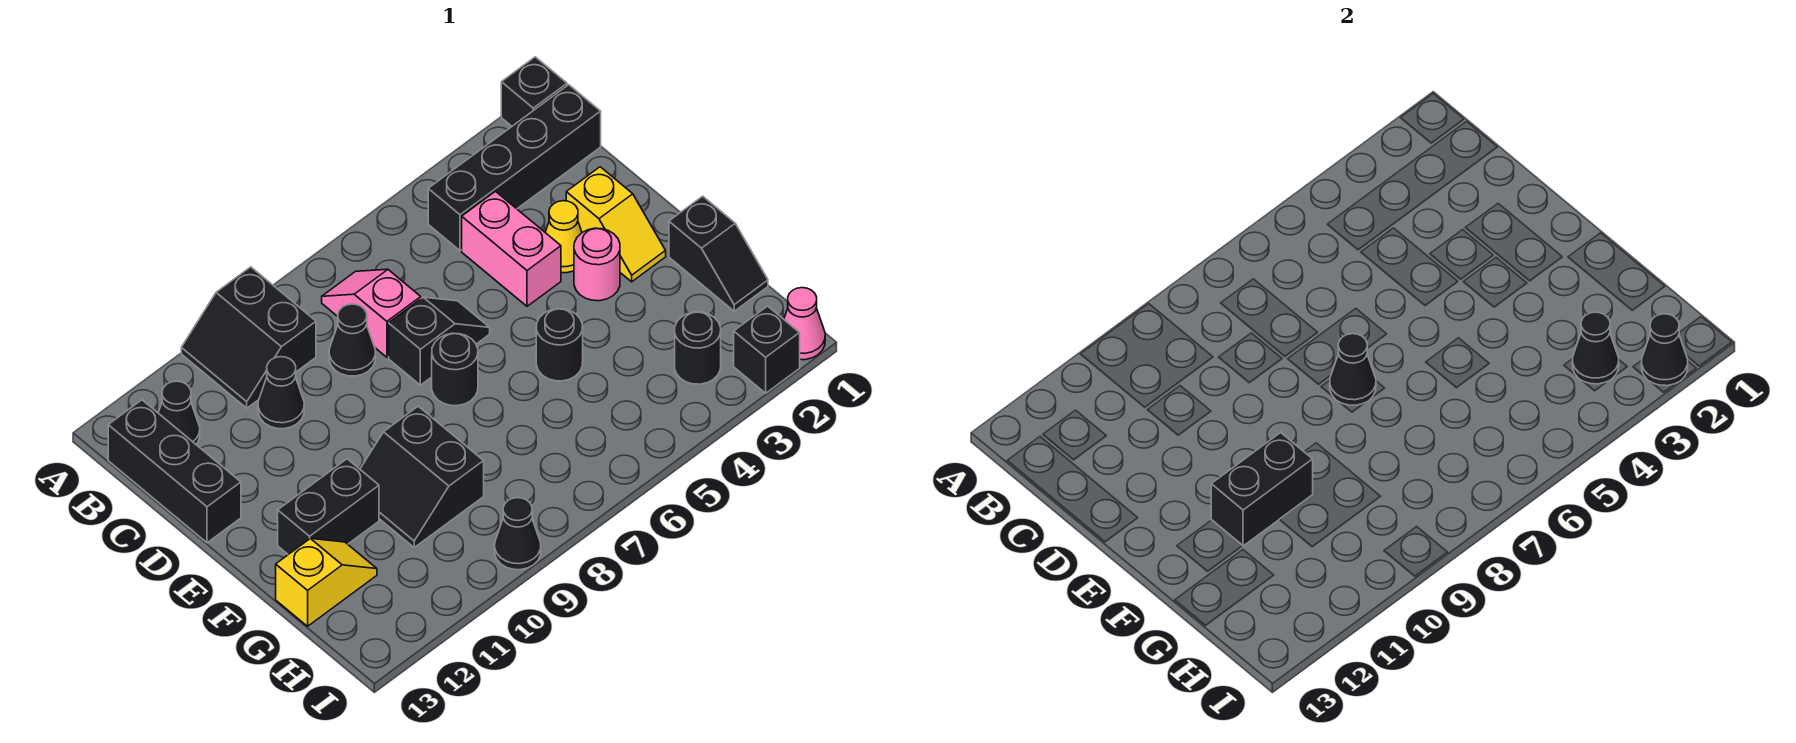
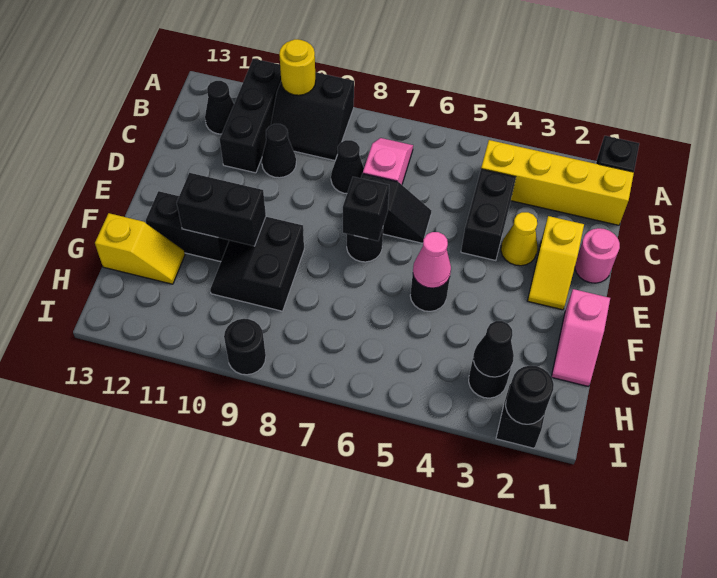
black slope A9:B10 level 1 top 9 -> black slope A9:B10 level 1 top A
none -> yellow round brick A10 level 2
black brick B1:B4 level 1 -> yellow brick B1:B4 level 1
black brick B13:D13 level 1 -> black brick A11:C11 level 1
pink brick C4:D4 level 1 -> black brick C4:D4 level 1
pink round brick E3 level 1 -> pink round brick D1 level 1
black cone E7 level 2 -> black brick E7 level 2
black slope F1:G1 level 1 top F -> pink slope F1:G1 level 1 top F
pink cone I1 level 1 -> pink cone F5 level 2
black cone I2 level 2 -> black round brick I2 level 2
black cone I9 level 1 -> black round brick I9 level 1

